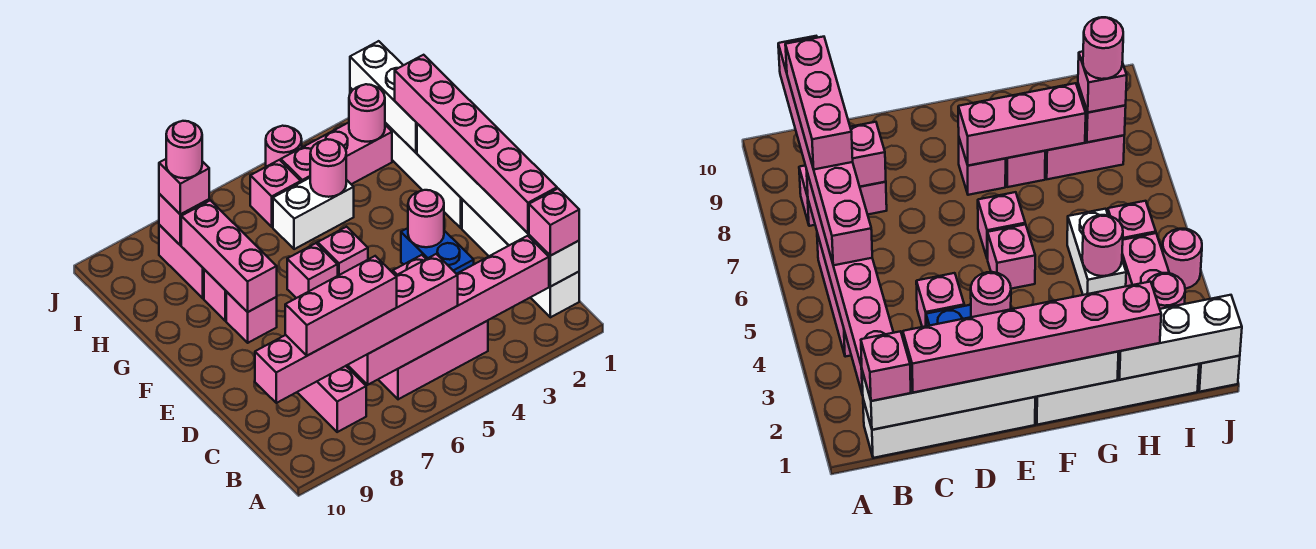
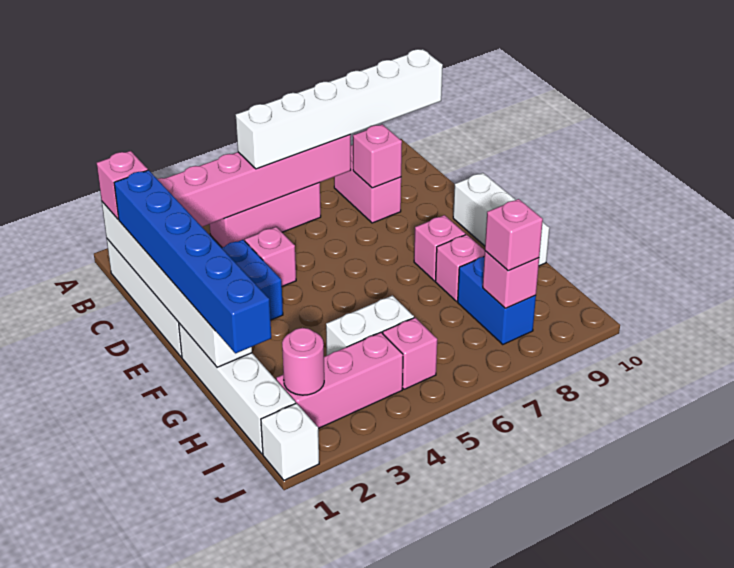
pink brick B5:B10 level 3 -> white brick B5:B10 level 3
pink brick B7:B9 level 4 -> none
pink brick C1:H1 level 3 -> blue brick C1:H1 level 3
pink round brick E3 level 2 -> none
pink brick F5 level 1 -> none
pink brick F6 level 1 -> none
pink brick F8:H8 level 2 -> none
white brick H1:J1 level 2 -> white brick E10:G10 level 1
pink round brick H4 level 2 -> none
pink brick H8:I8 level 1 -> blue brick H8:I8 level 1
pink round brick I8 level 4 -> none
pink round brick J4 level 1 -> none

